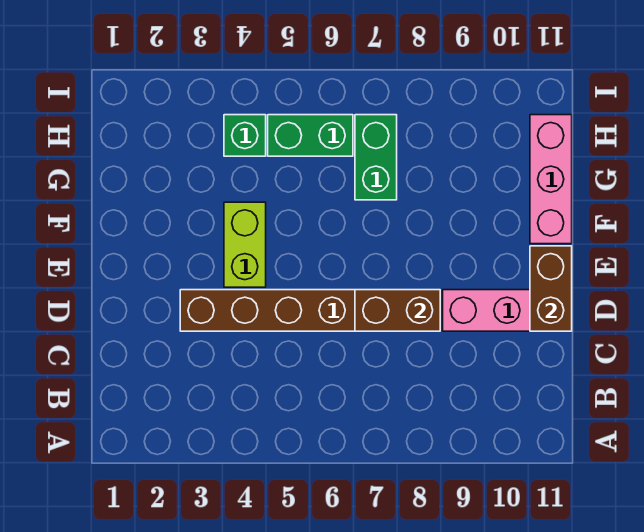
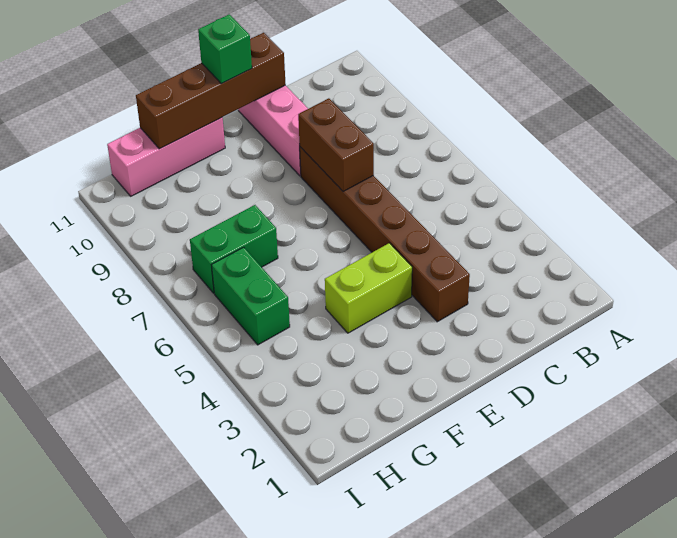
brown brick D11:E11 level 2 -> brown brick D11:G11 level 2
green brick H4 level 1 -> green brick E11 level 3

